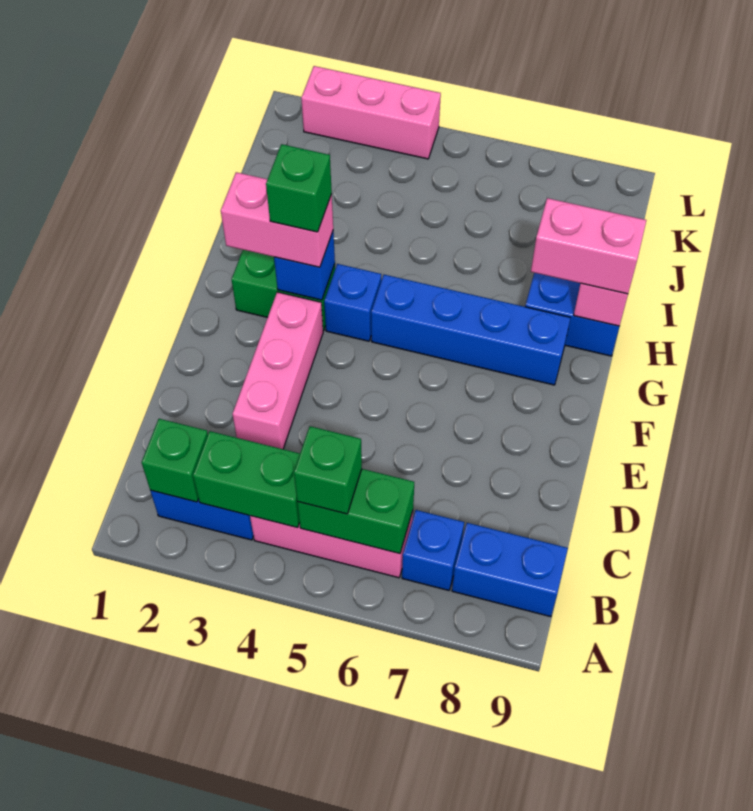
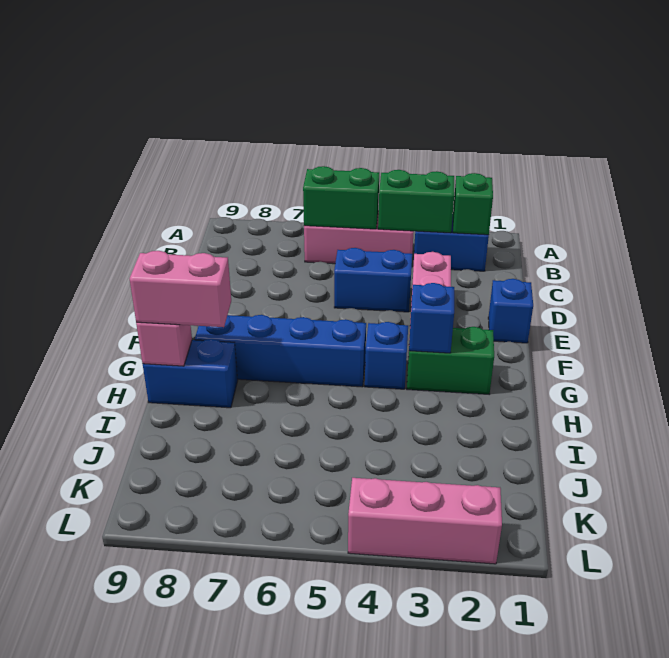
green brick B5 level 3 -> none
blue brick B7 level 1 -> blue brick E1 level 1
blue brick B8:B9 level 1 -> blue brick D4:D5 level 1
pink brick G2:G3 level 3 -> none
green brick G3 level 4 -> none

